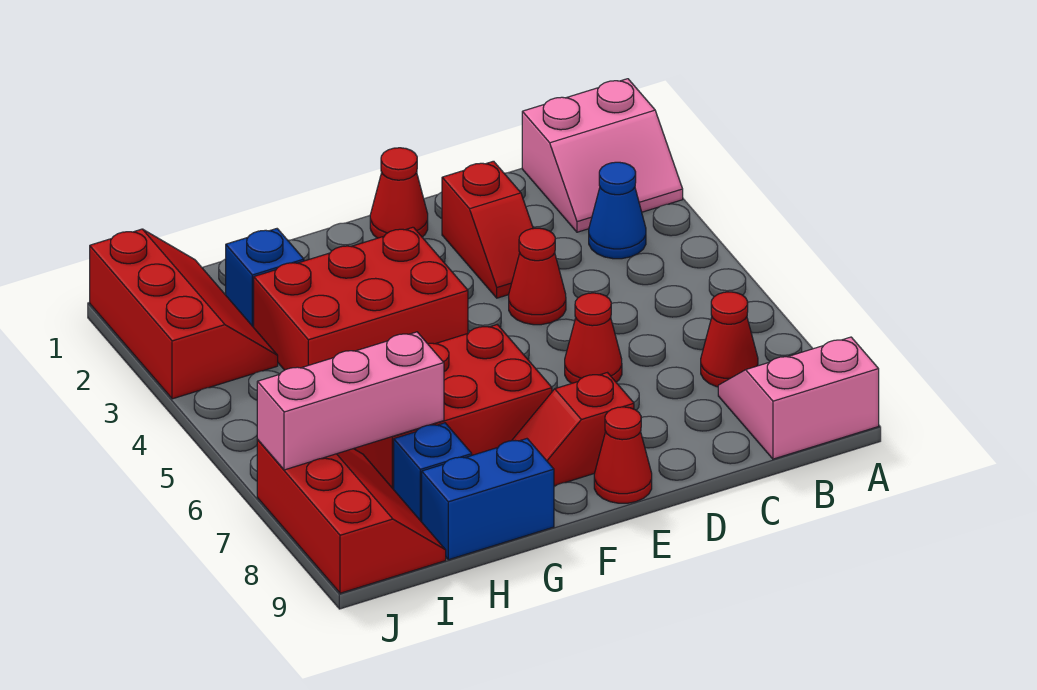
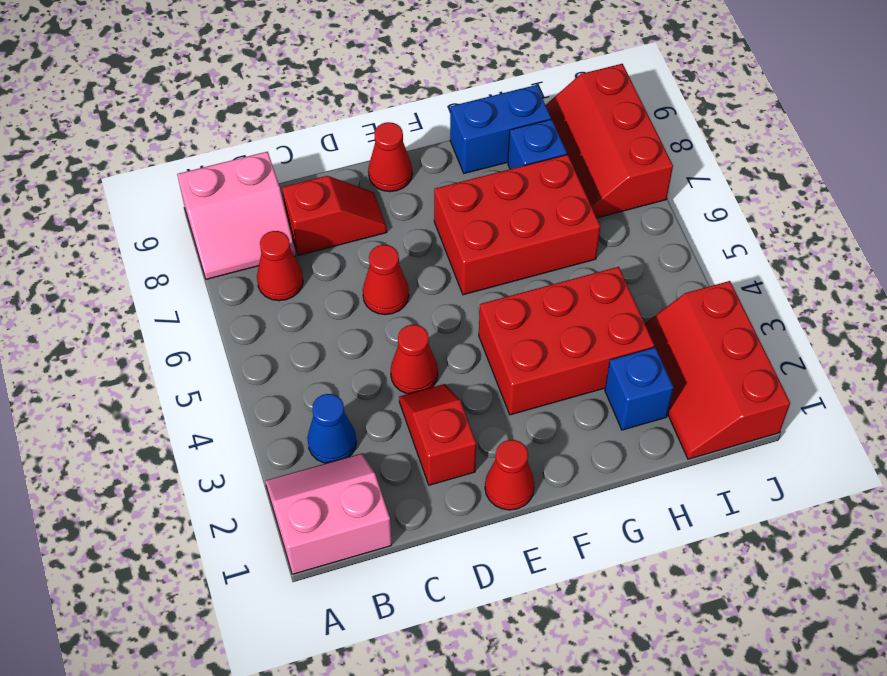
red slope E8:F8 level 1 top E -> red slope C8:D8 level 1 top C
pink brick H7:J7 level 2 -> none

